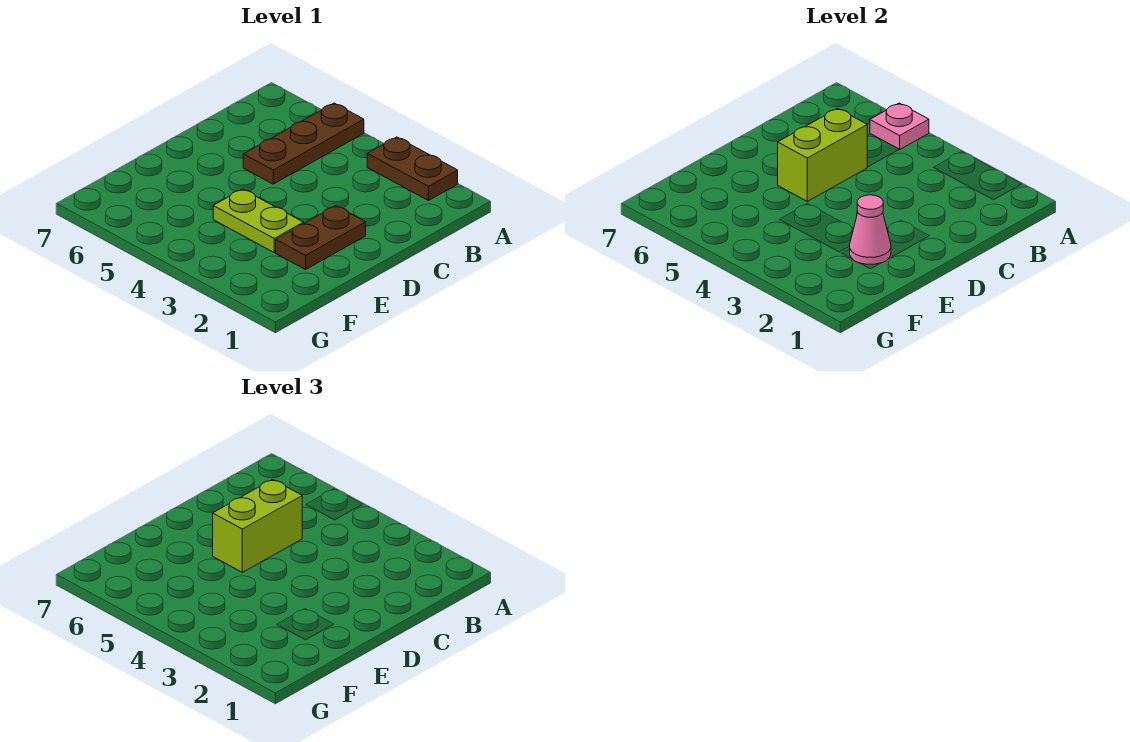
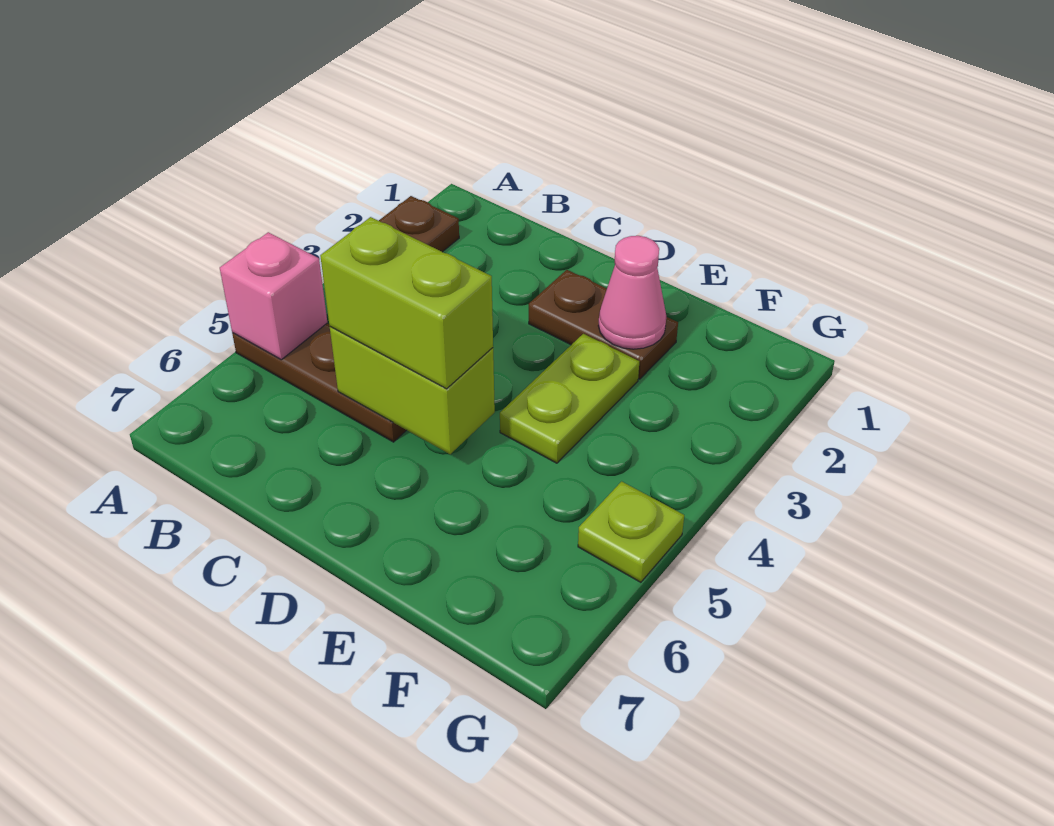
pink plate A5 level 2 -> pink brick A5 level 2
none -> lime plate G5 level 1

